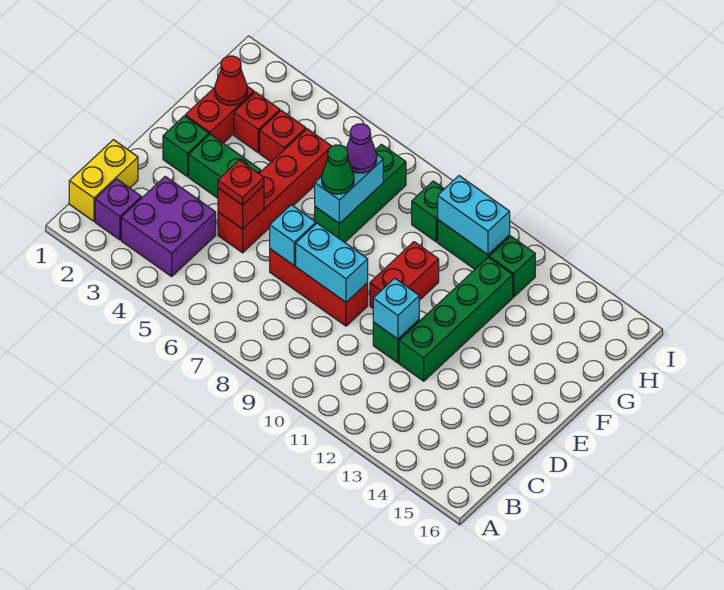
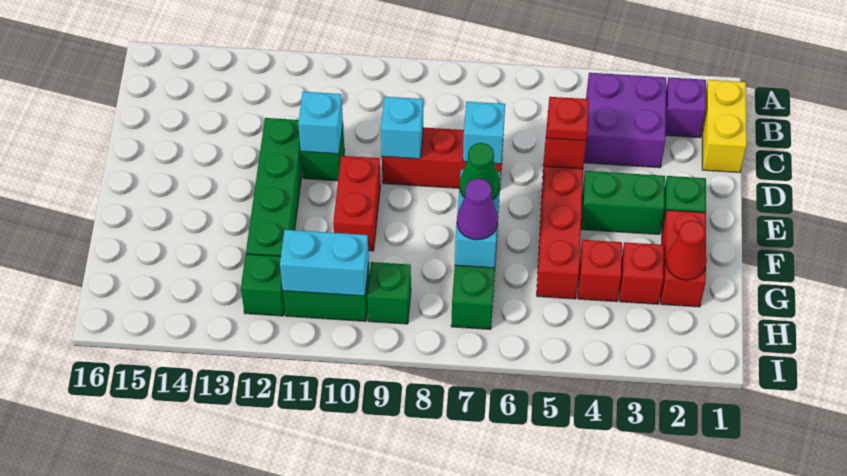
cyan brick D8:D9 level 2 -> cyan brick D9 level 2

